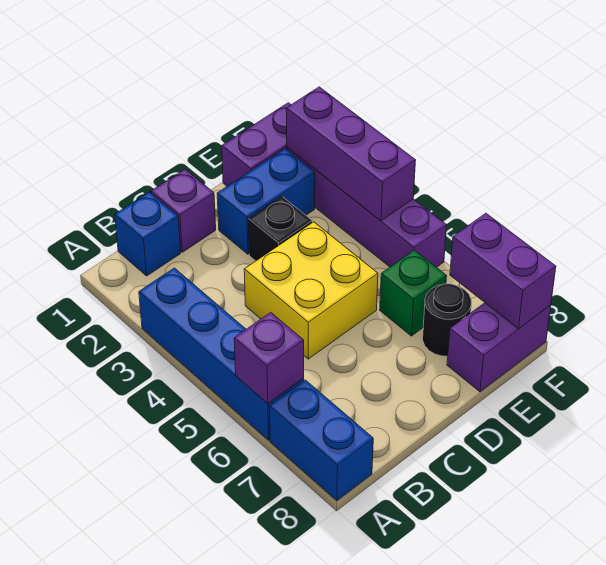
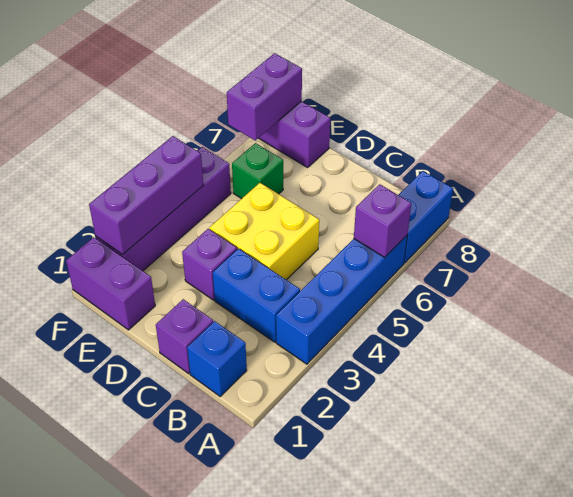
blue brick D2:E2 level 1 -> blue brick B3:C3 level 1
black brick D3 level 1 -> purple brick D3 level 1
black round brick E7 level 1 -> none

